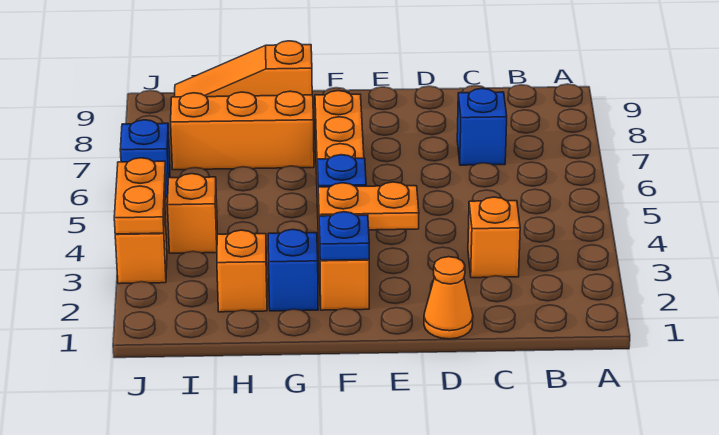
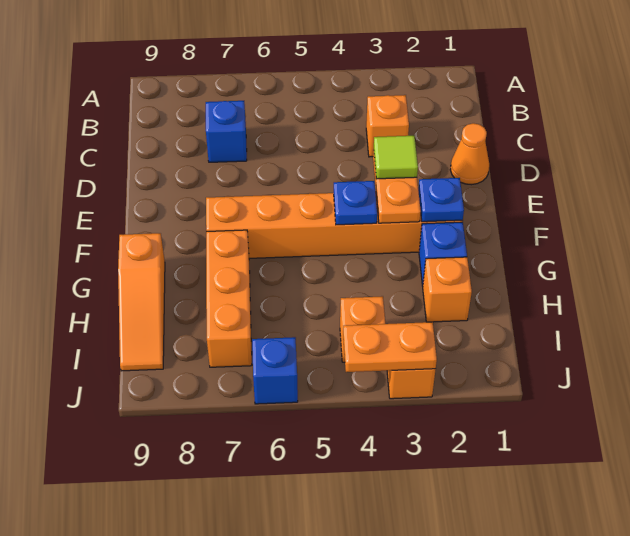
none -> lime tile E3 level 3

